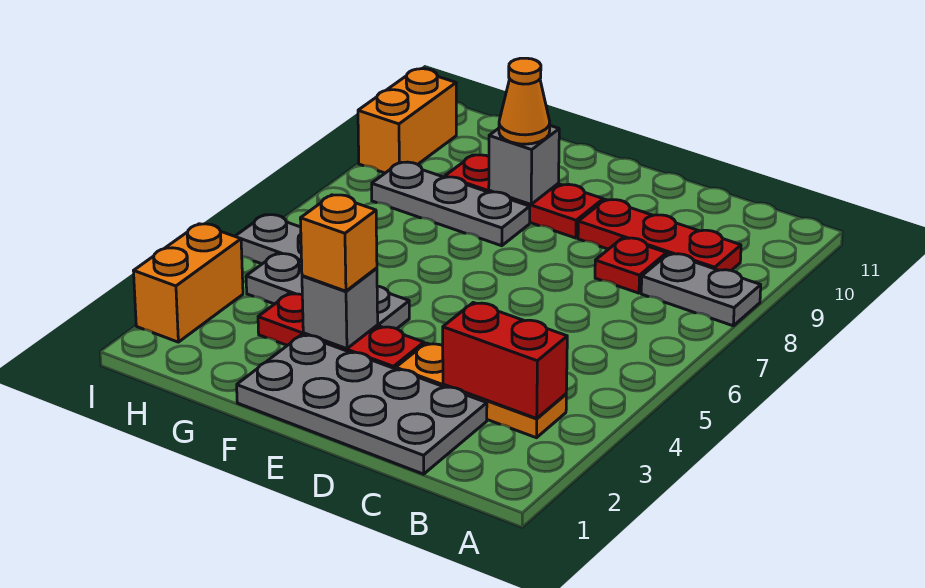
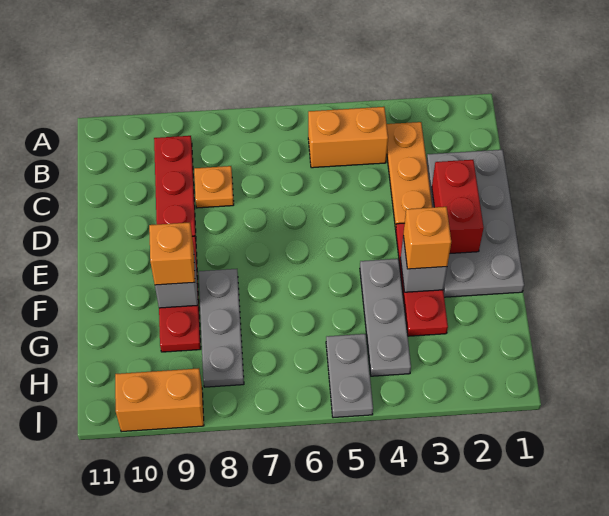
grey plate A8:B8 level 1 -> none
red brick B3:C3 level 2 -> red brick D2:E2 level 2
red plate C8 level 1 -> orange plate C8 level 1
orange cone F9 level 3 -> orange brick F9 level 3
orange brick I2:I3 level 1 -> orange brick B4:B5 level 1

